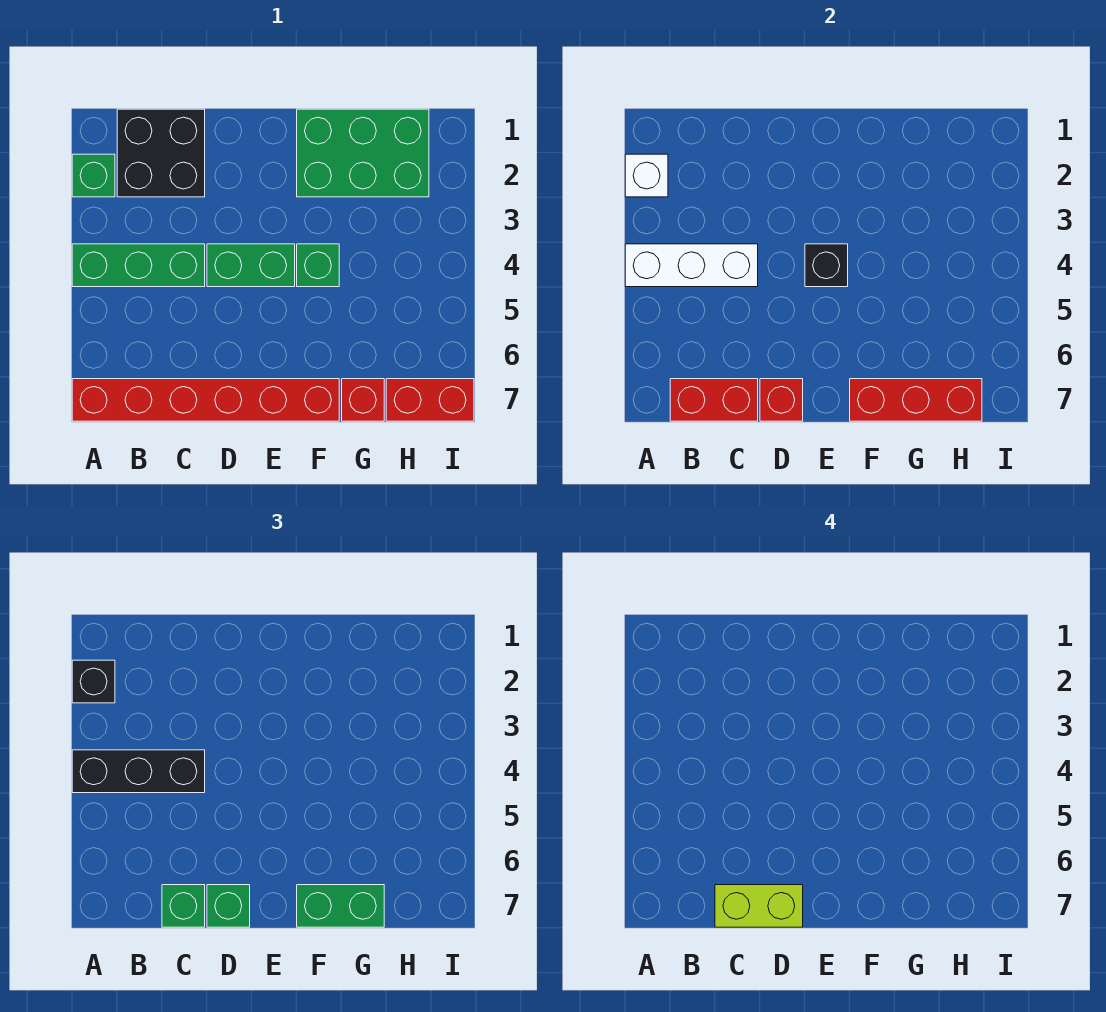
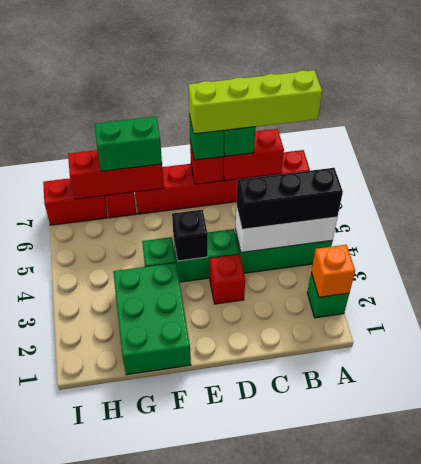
white brick A2 level 2 -> orange brick A2 level 2
black brick A2 level 3 -> none
black brick B1:C2 level 1 -> none
lime brick C7:D7 level 4 -> lime brick A7:D7 level 4
none -> red brick D3 level 1
green brick F1:H2 level 1 -> green brick F1:G3 level 1

